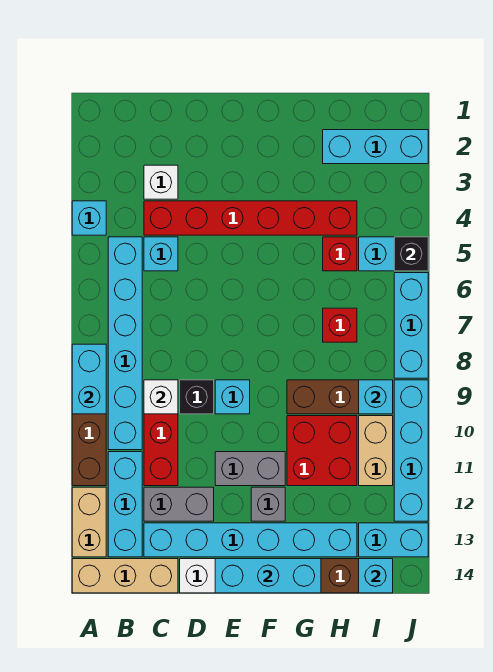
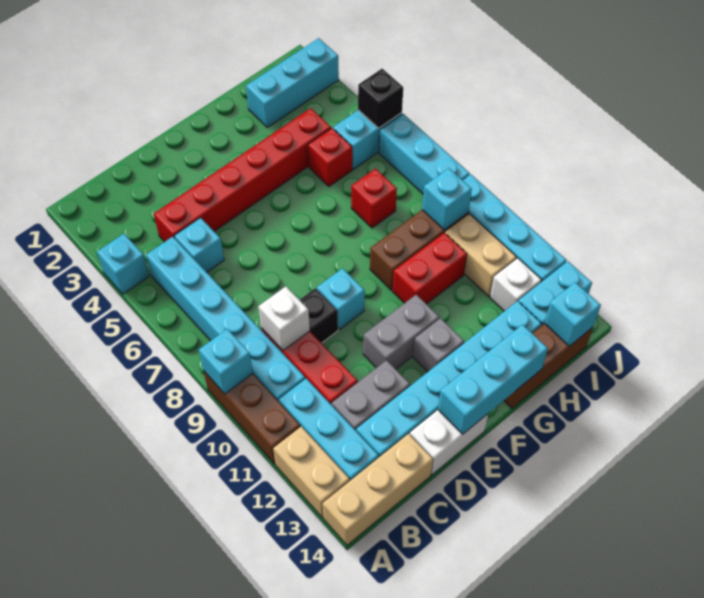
cyan brick A8:A9 level 2 -> cyan brick A9 level 2
white brick C3 level 1 -> white brick I12 level 1
red brick G10:H11 level 1 -> red brick G10:H10 level 1

